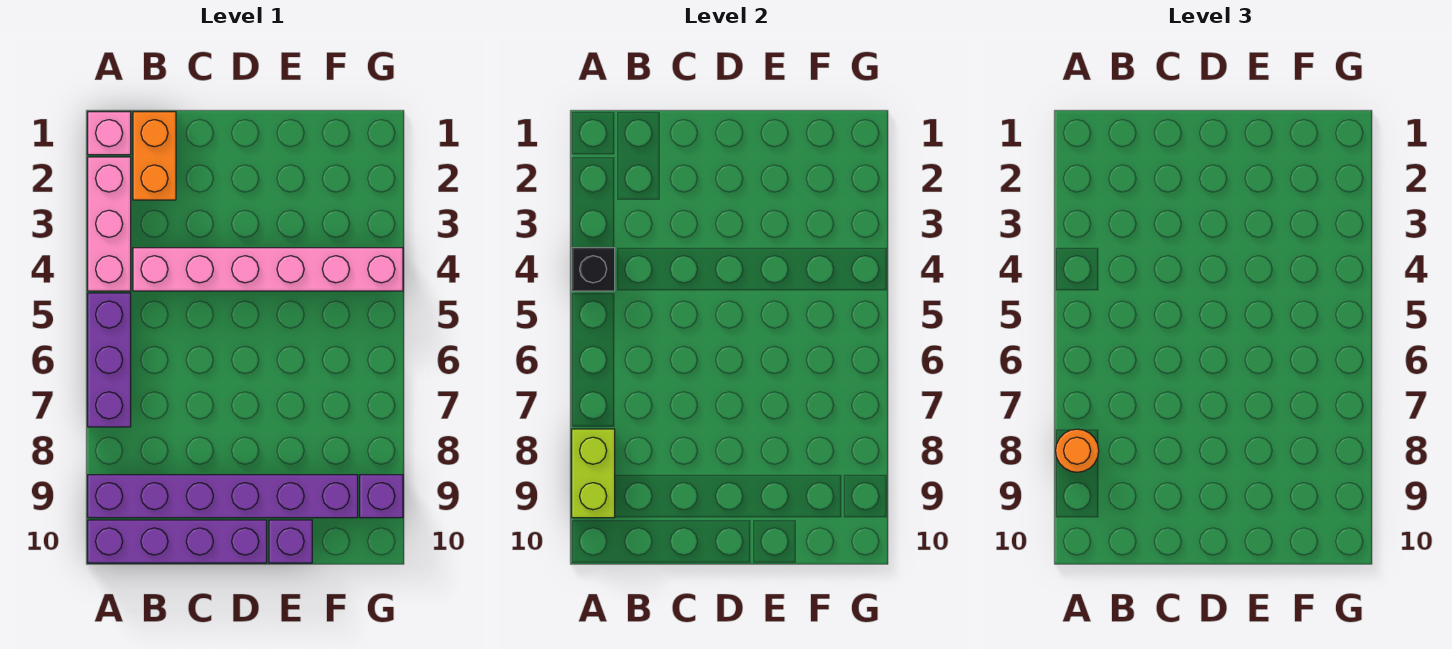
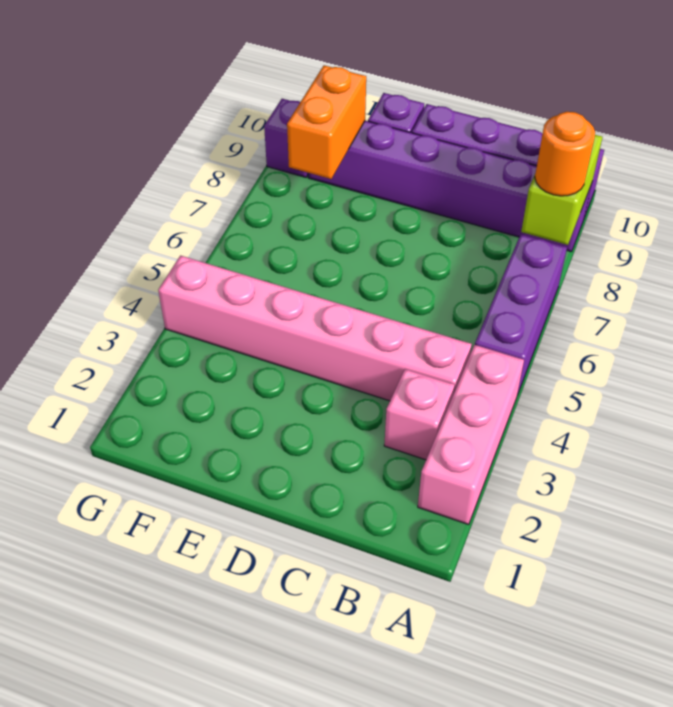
pink brick A1 level 1 -> pink brick B3 level 1
black brick A4 level 2 -> none
orange brick B1:B2 level 1 -> orange brick F8:F9 level 2

